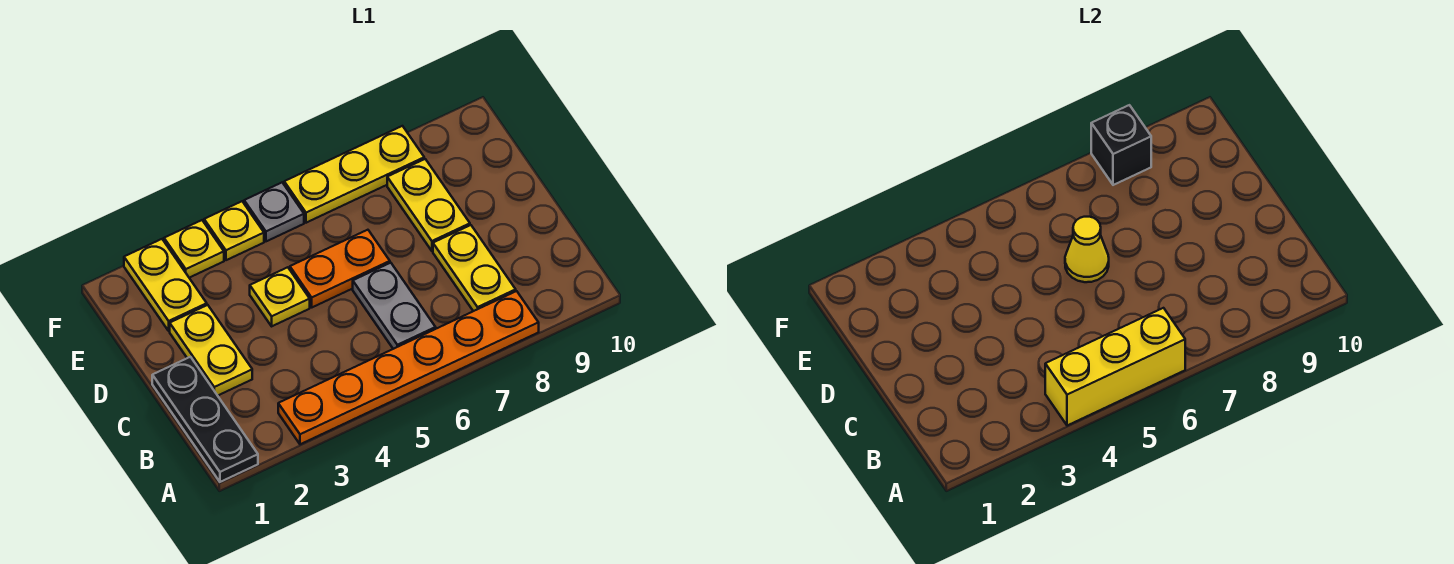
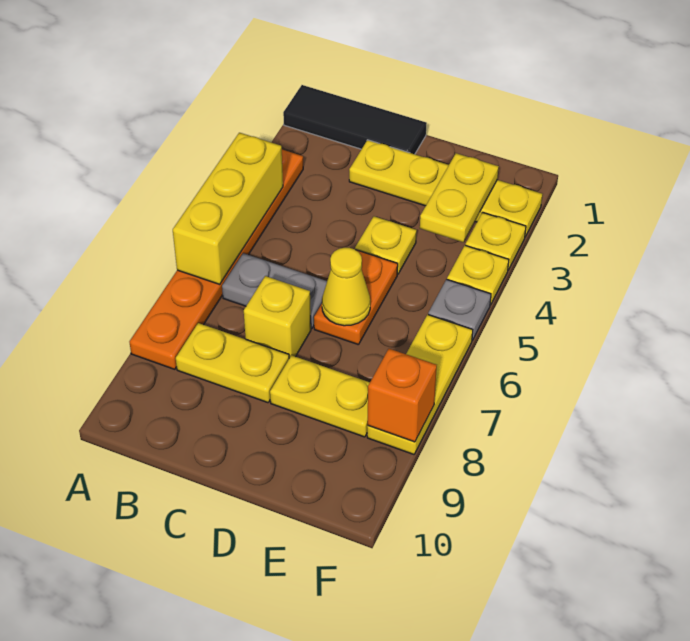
black plate A1:C1 level 1 -> black tile A1:C1 level 1
none -> yellow brick C7 level 1
none -> yellow plate E2:E3 level 2
black brick F8 level 2 -> orange brick F8 level 2

